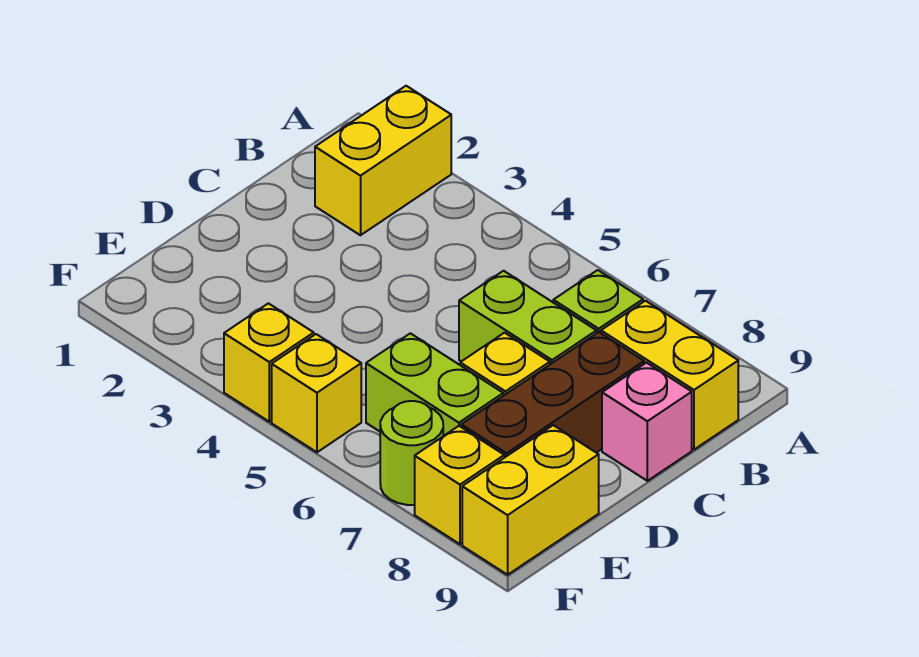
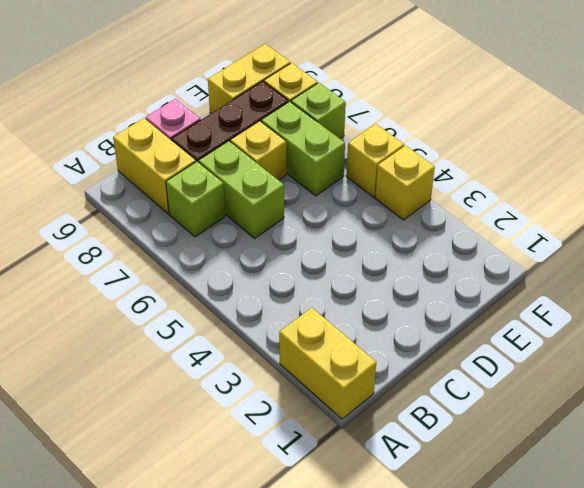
yellow brick A2:B2 level 1 -> yellow brick A1:A2 level 1
lime round brick F7 level 1 -> lime brick F7 level 1

